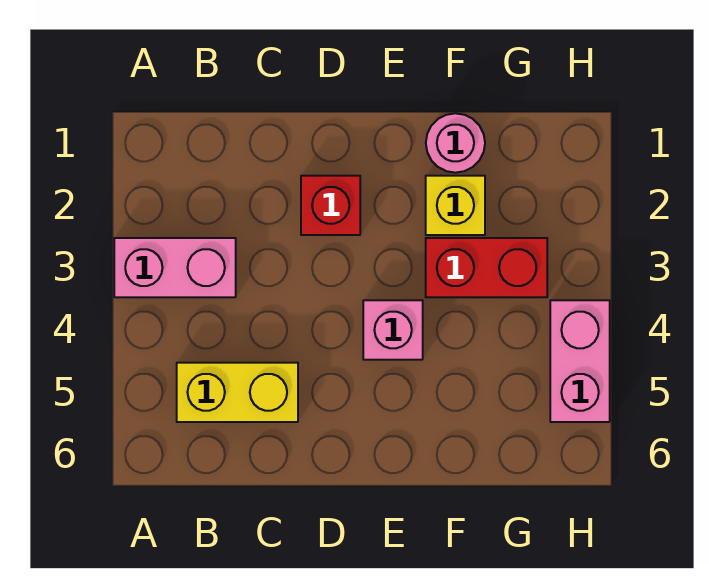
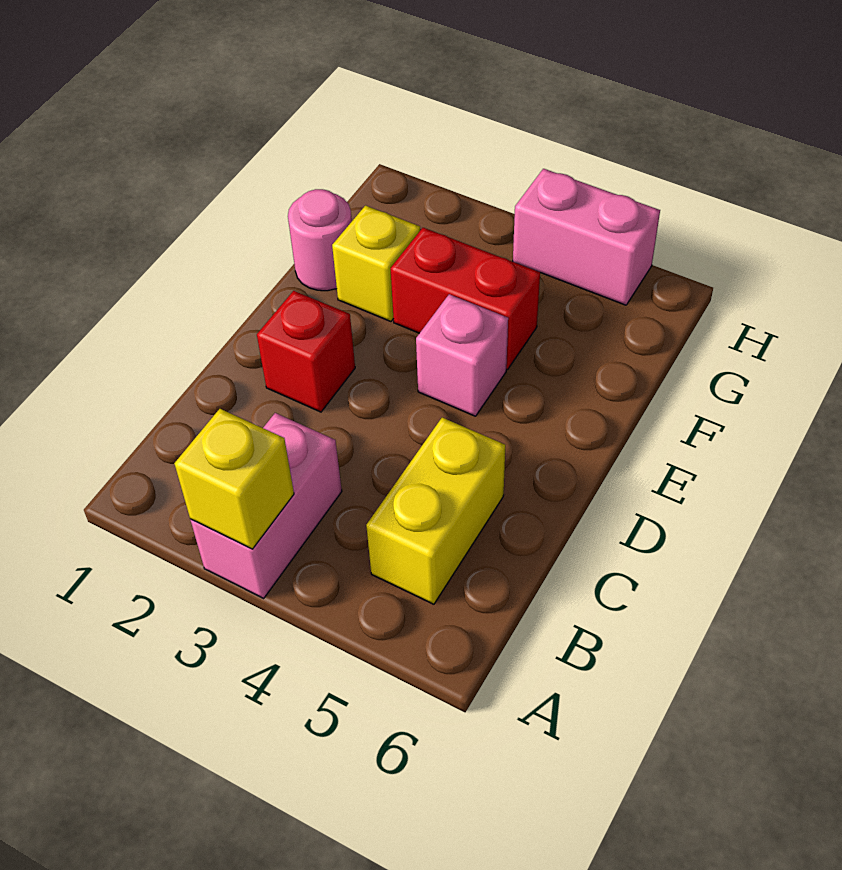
none -> yellow brick A3 level 2
red brick F3:G3 level 1 -> red brick F3:F4 level 1

